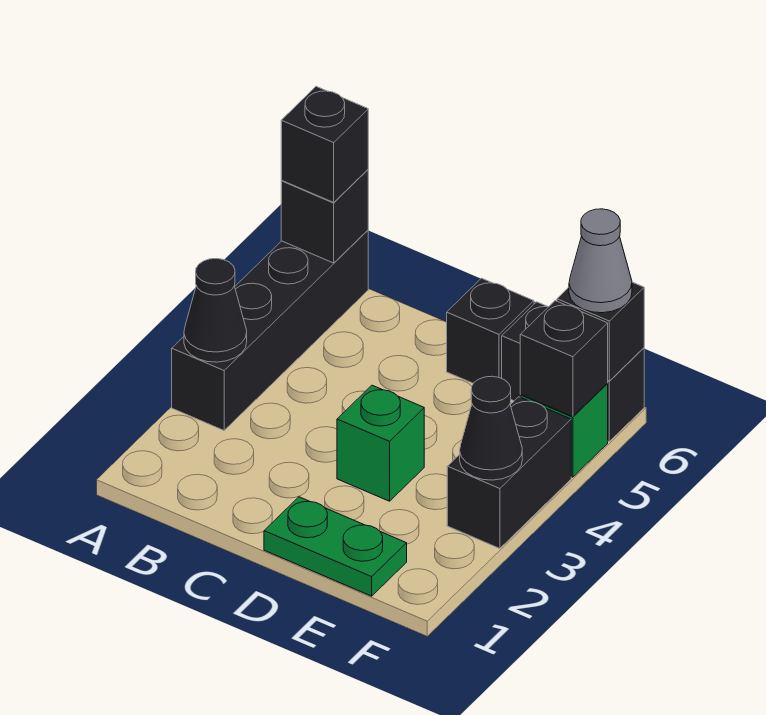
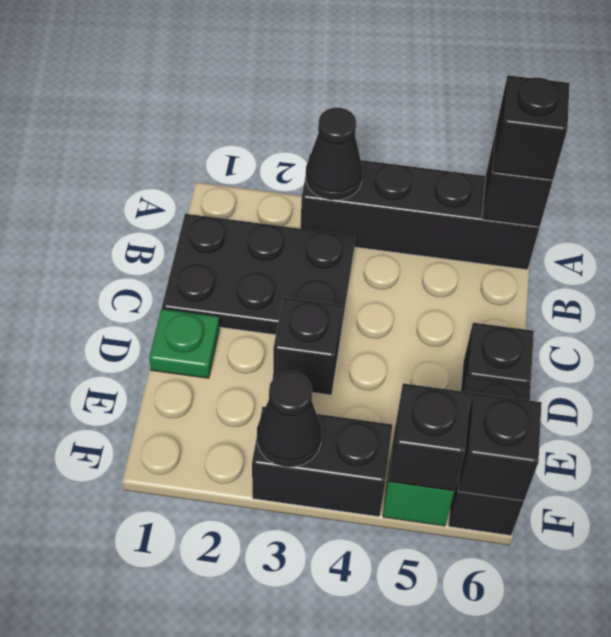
none -> black plate B1:C3 level 1
green plate D1:E1 level 1 -> green plate D1 level 1
green brick D3 level 1 -> black brick D3 level 1
grey cone F6 level 3 -> none

